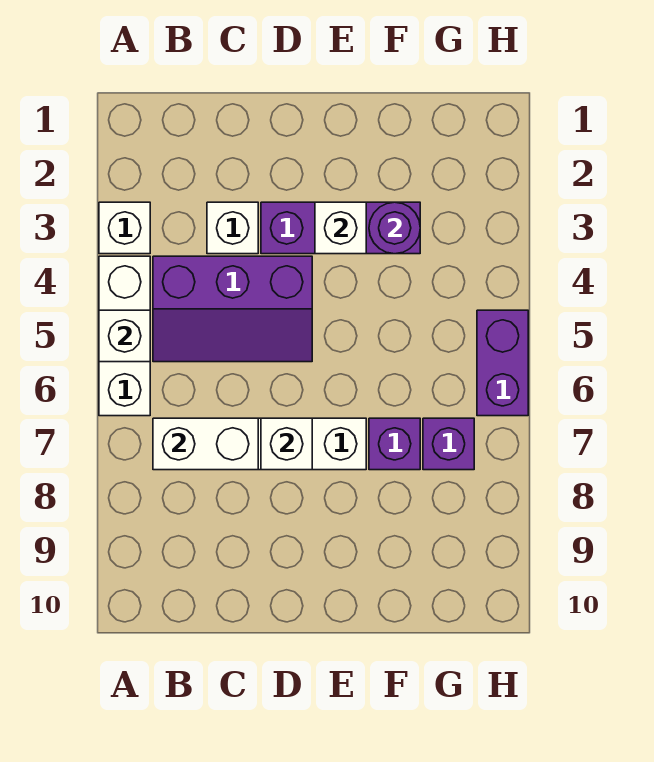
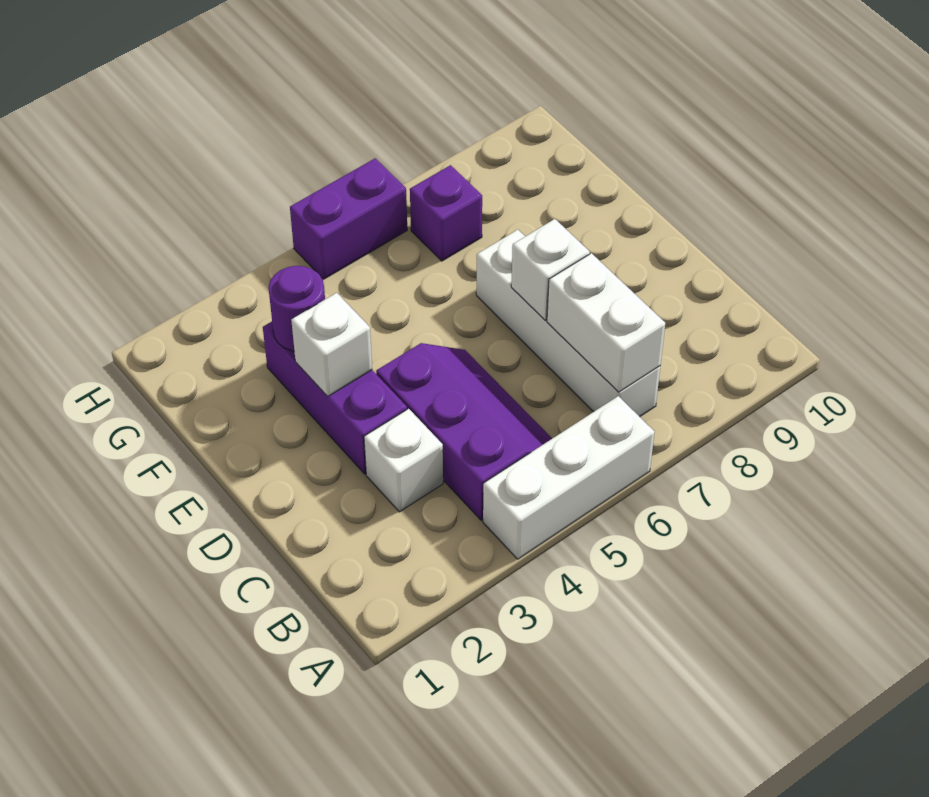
white brick A3 level 1 -> none
white brick A5 level 2 -> none
purple brick F7 level 1 -> none

